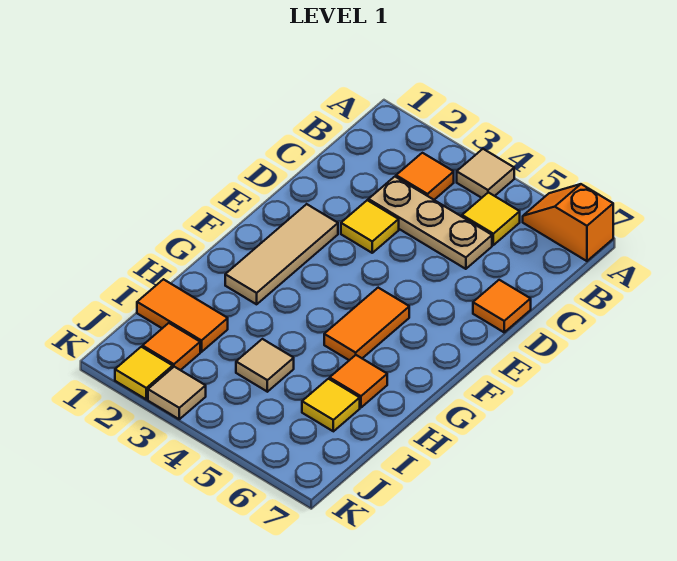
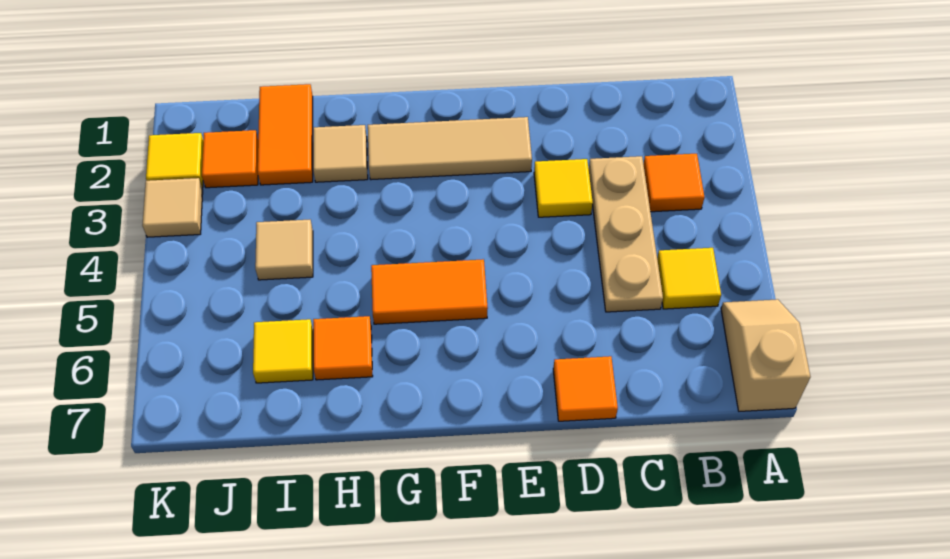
tan tile A4 level 1 -> tan tile H2 level 1
orange slope A6:A7 level 1 top 7 -> tan slope A6:A7 level 1 top 7

